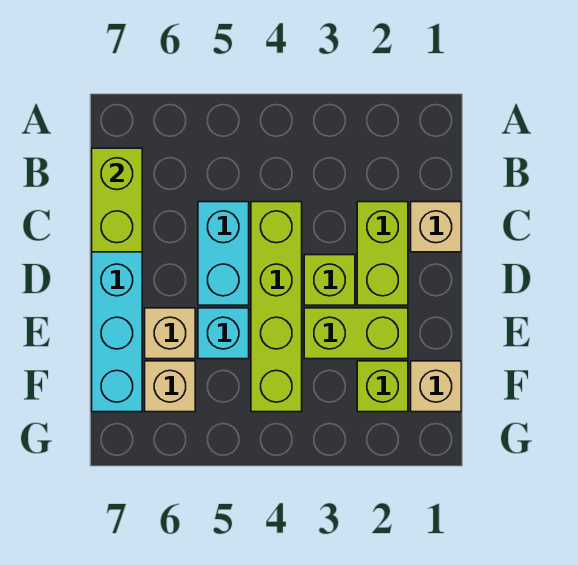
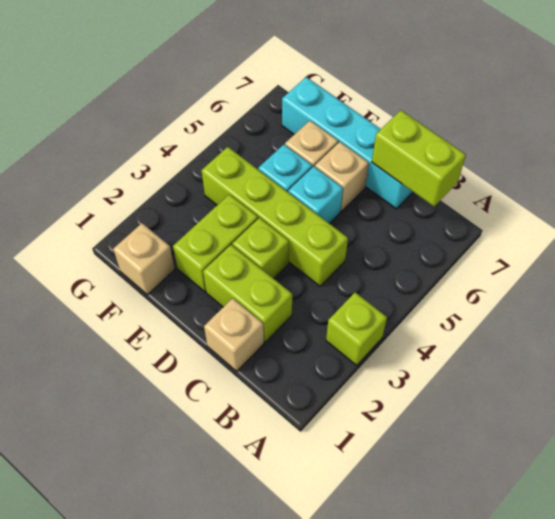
cyan brick C5:D5 level 1 -> cyan brick D5 level 1
lime brick F2 level 1 -> lime brick A3 level 1
tan brick F6 level 1 -> tan brick D6 level 1

